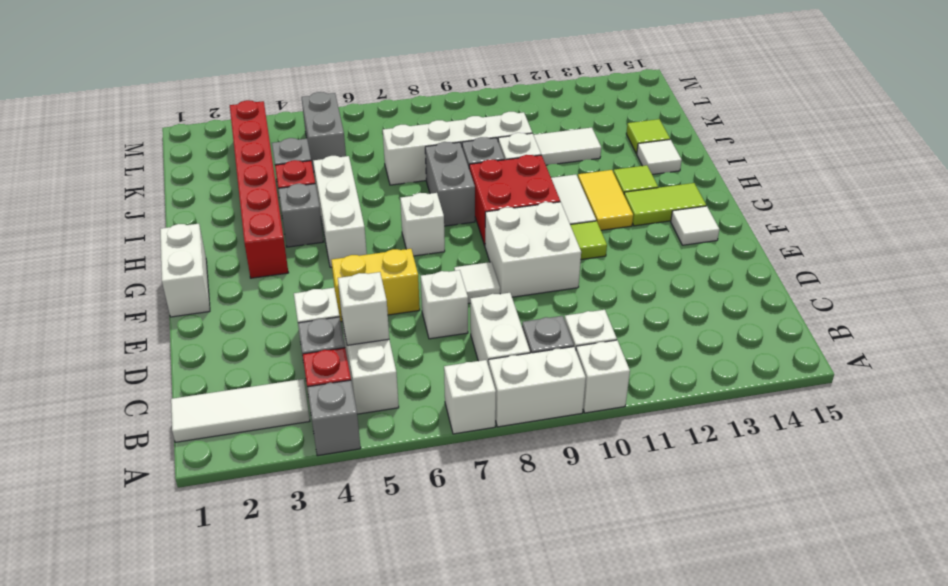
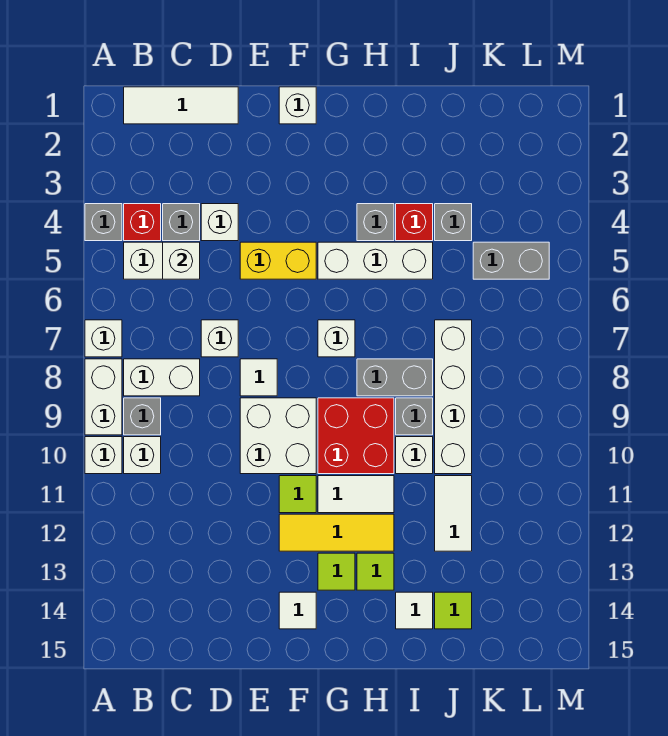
white tile B1:B3 level 1 -> white tile B1:D1 level 1
yellow brick E5:E6 level 1 -> yellow brick E5:F5 level 1
white brick F1:G1 level 1 -> white brick F1 level 1
red brick G3:L3 level 1 -> none
yellow tile G12:H12 level 1 -> yellow tile F12:H12 level 1
lime tile G13:G14 level 1 -> lime tile G13 level 1

